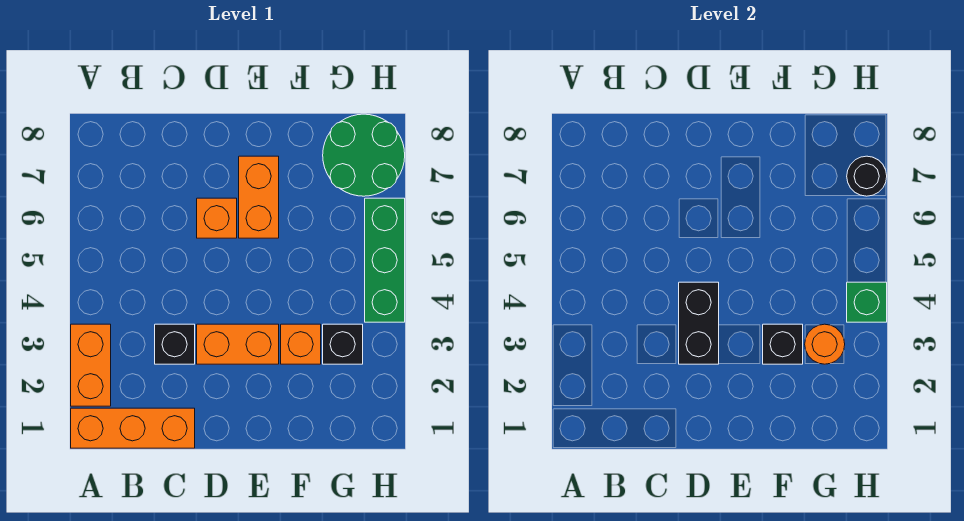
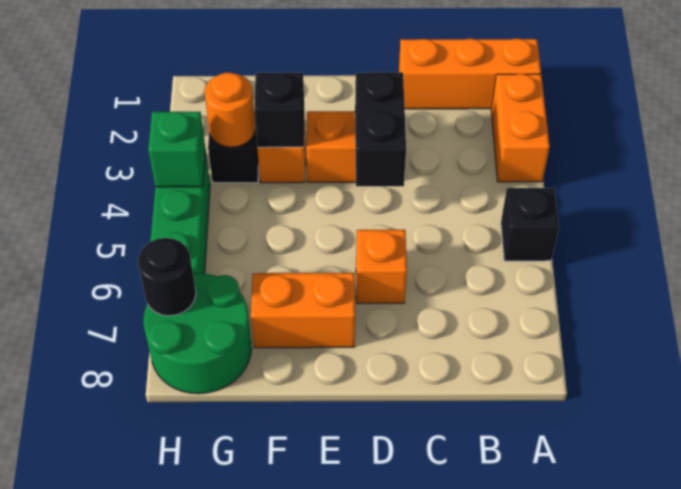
black brick C3 level 1 -> black brick A5 level 1
orange brick E6:E7 level 1 -> orange brick E7:F7 level 1

